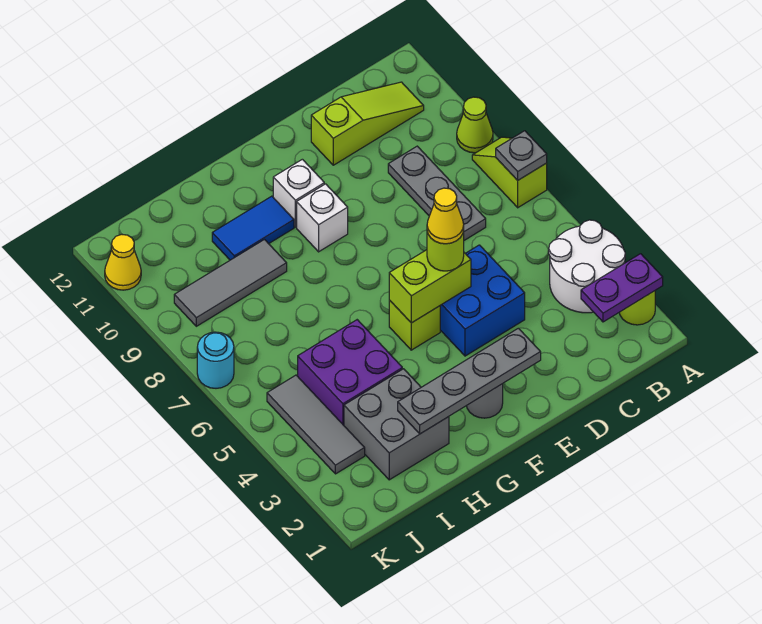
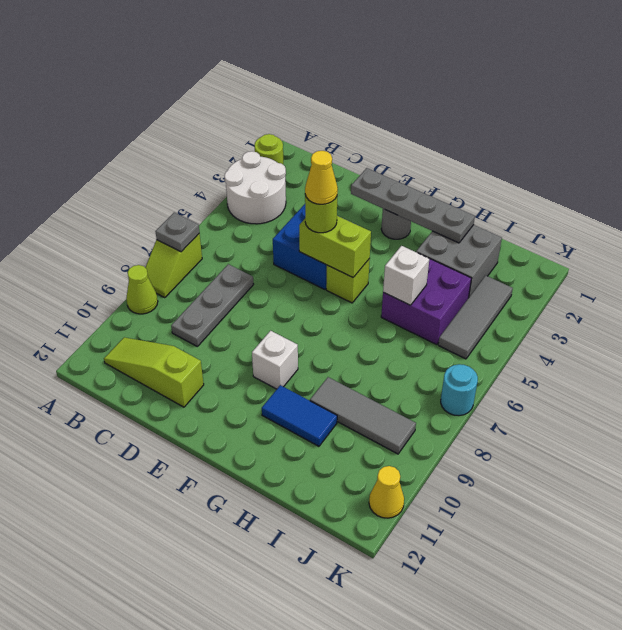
purple plate A2:B2 level 2 -> none
white brick F10 level 1 -> white brick H5 level 2

